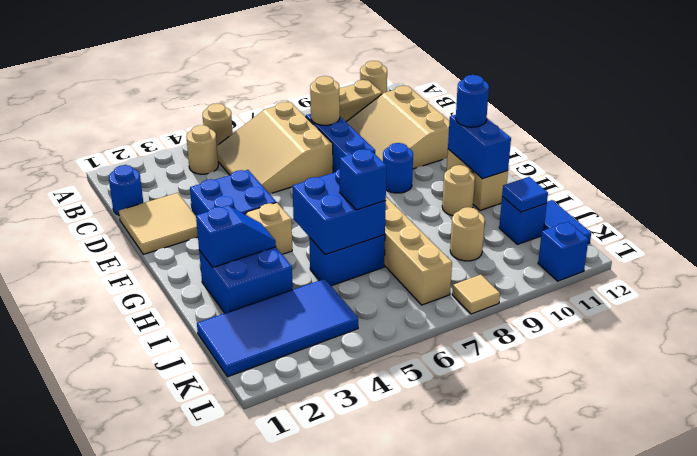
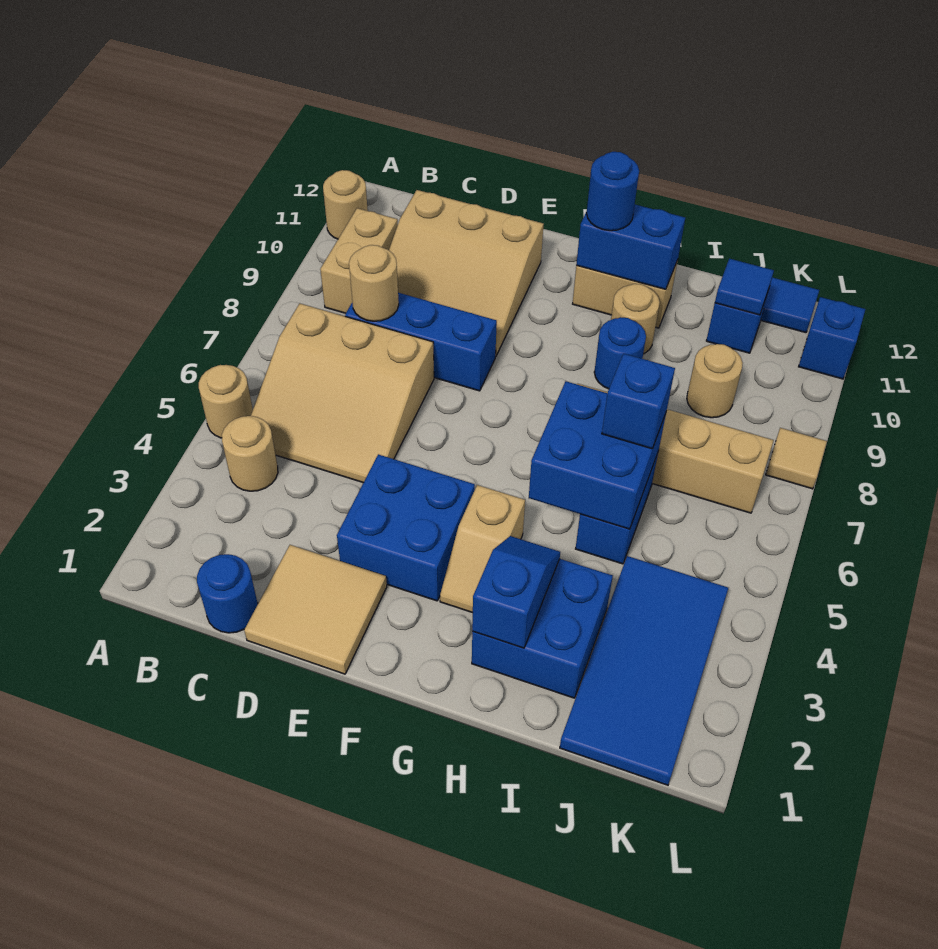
blue round brick F9 level 1 -> blue round brick H9 level 1

